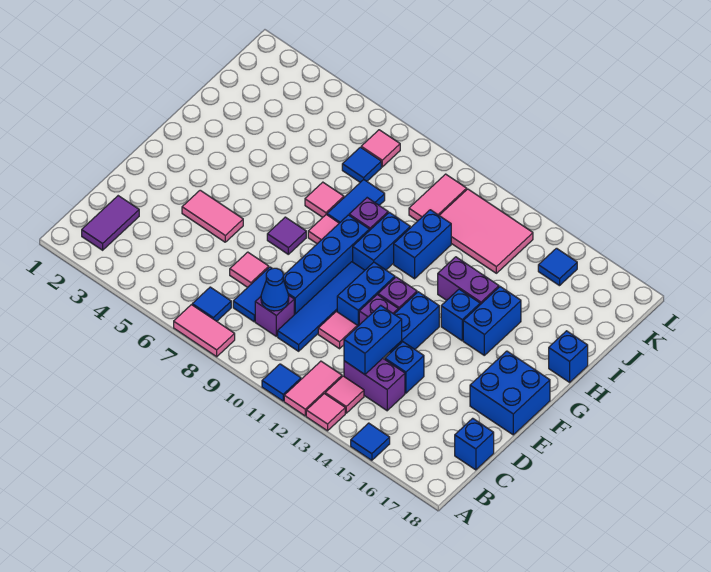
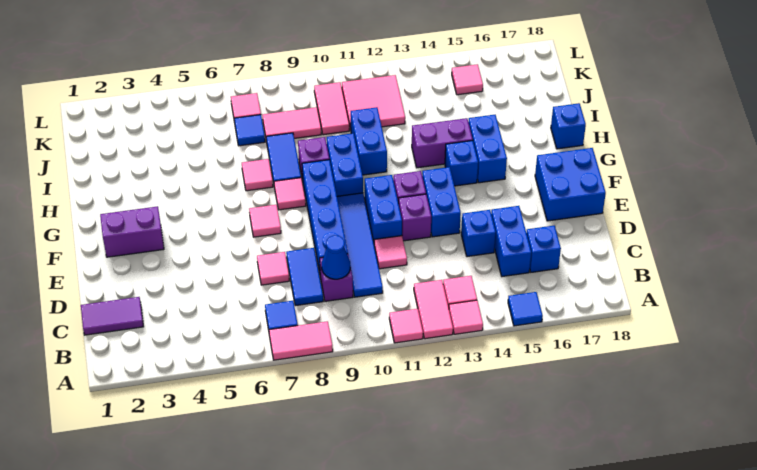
blue tile A11 level 1 -> pink tile A11 level 1
purple tile B2:C2 level 1 -> purple tile C1:C2 level 1
purple brick C13:C14 level 1 -> purple brick F2:F3 level 1
blue brick C13:D13 level 2 -> blue brick C15:D15 level 1
blue brick C18 level 1 -> blue brick C16 level 1
pink tile E4:E5 level 1 -> pink tile J8:J9 level 1
purple tile F7 level 1 -> pink tile F7 level 1
pink tile J11:K13 level 1 -> pink tile J11:K12 level 1
blue tile K15 level 1 -> pink tile K15 level 1

